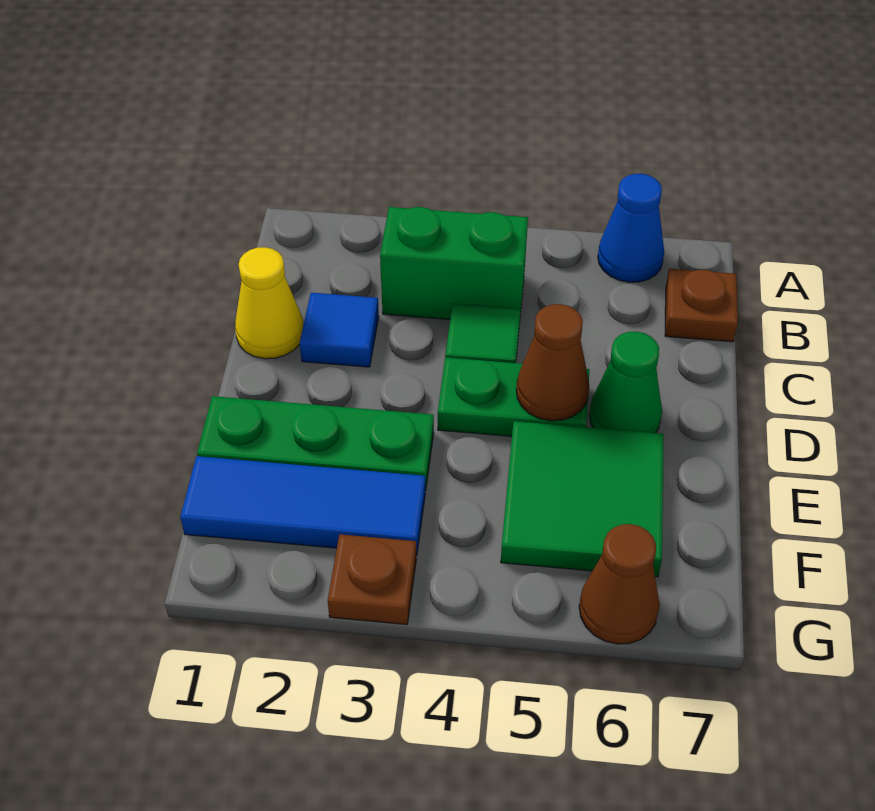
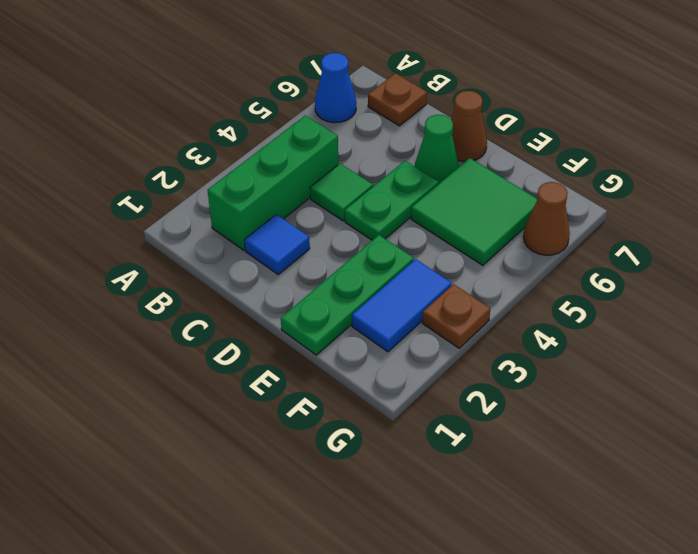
green brick B3:B4 level 1 -> green brick B2:B4 level 1
yellow cone C1 level 1 -> none
brown cone D5 level 2 -> brown cone D7 level 1
blue tile F1:F3 level 1 -> blue tile F2:F3 level 1

